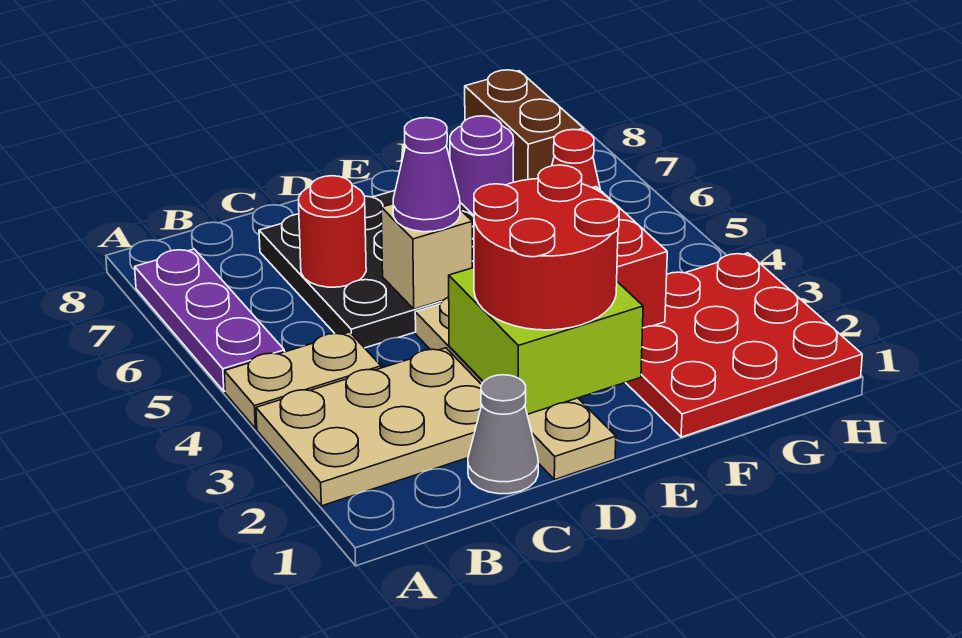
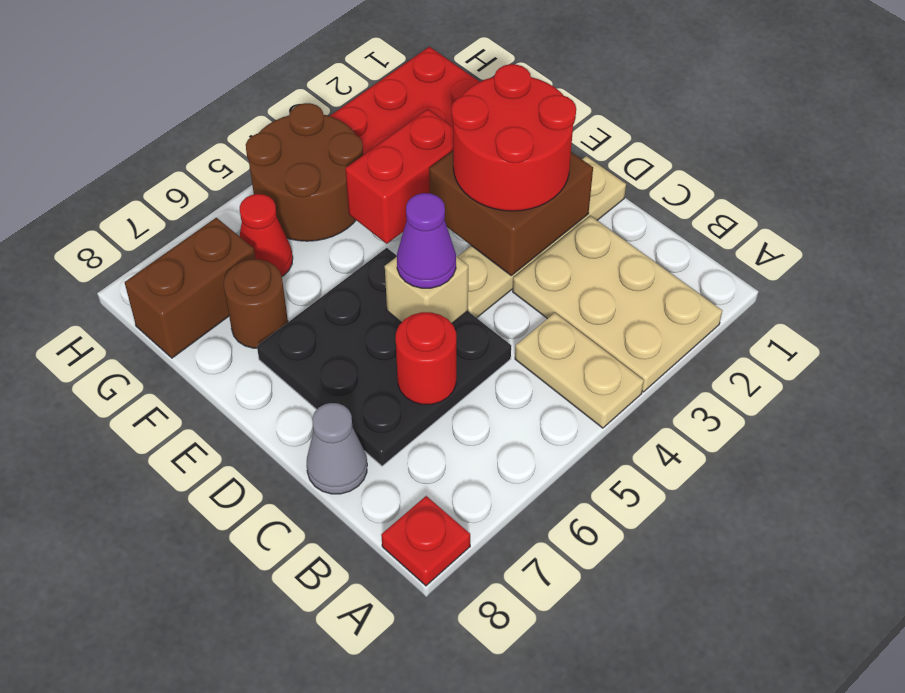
purple plate A5:A7 level 1 -> none
none -> red plate A8 level 1
grey cone C1 level 1 -> grey cone C8 level 1
lime brick D2:E3 level 2 -> brown brick D2:E3 level 2
purple round brick F7 level 1 -> brown round brick F7 level 1
none -> brown round brick G4:H5 level 1

